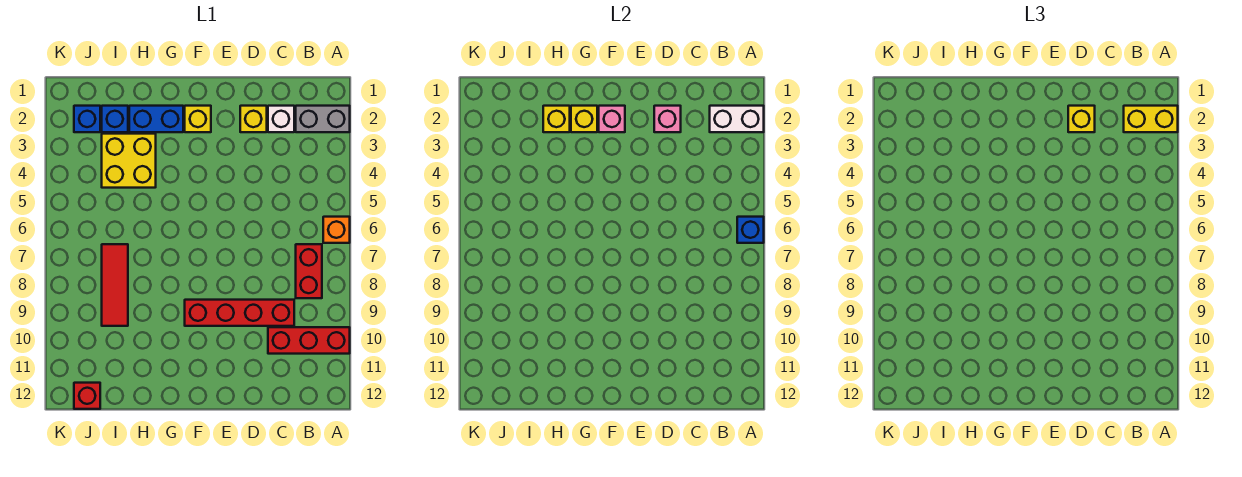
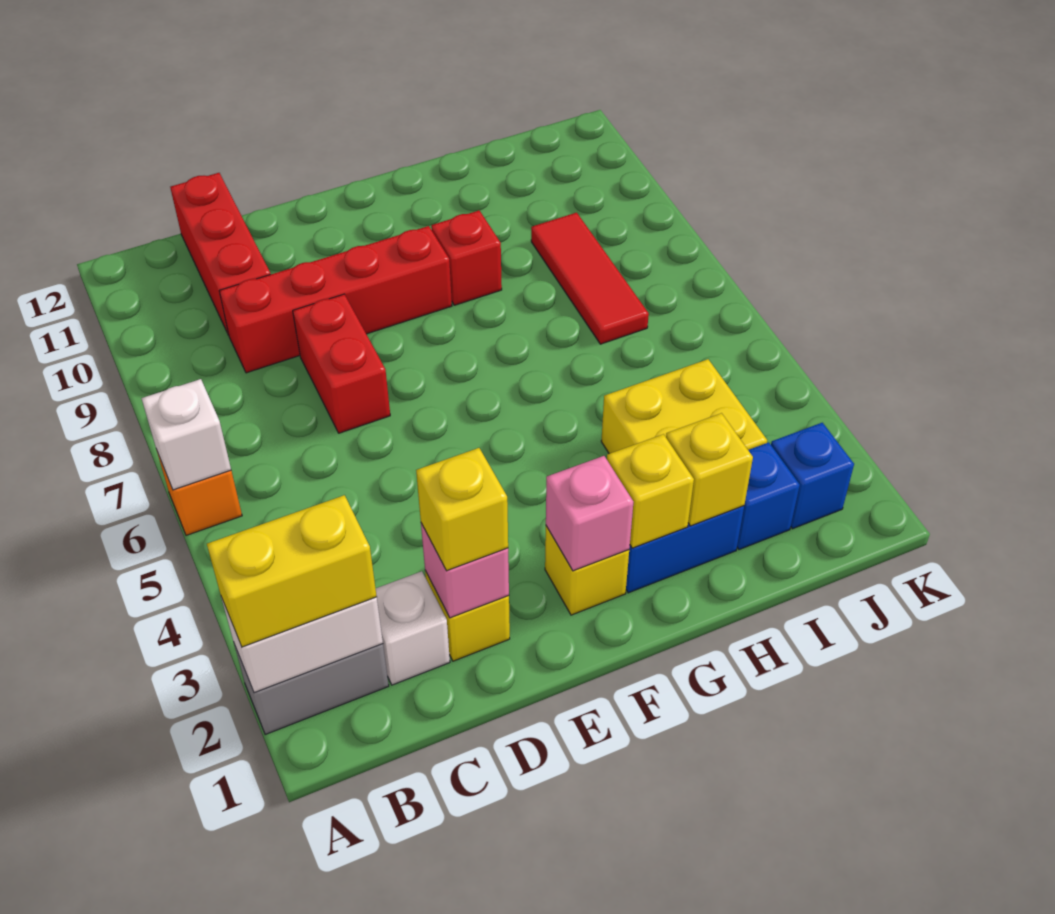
blue brick A6 level 2 -> white brick A6 level 2
red brick A10:C10 level 1 -> red brick C10:C12 level 1
red brick B7:B8 level 1 -> red brick D7:D8 level 1
red brick J12 level 1 -> red brick G9 level 1

